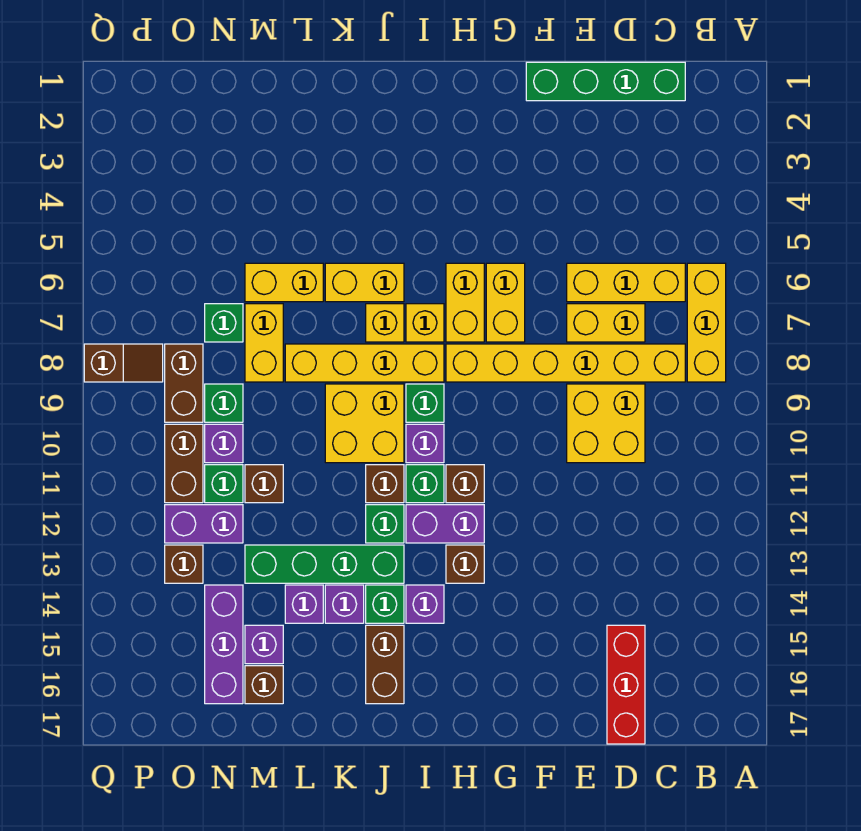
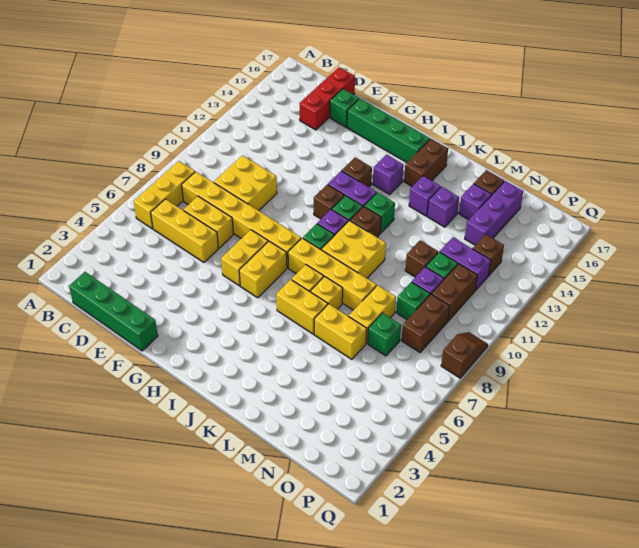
yellow brick I7 level 1 -> yellow brick K7 level 1
green brick J13:M13 level 1 -> green brick F16:I16 level 1
green brick J14 level 1 -> green brick E16 level 1
brown slope P8:Q8 level 1 top Q -> brown slope Q8:Q9 level 1 top 8

